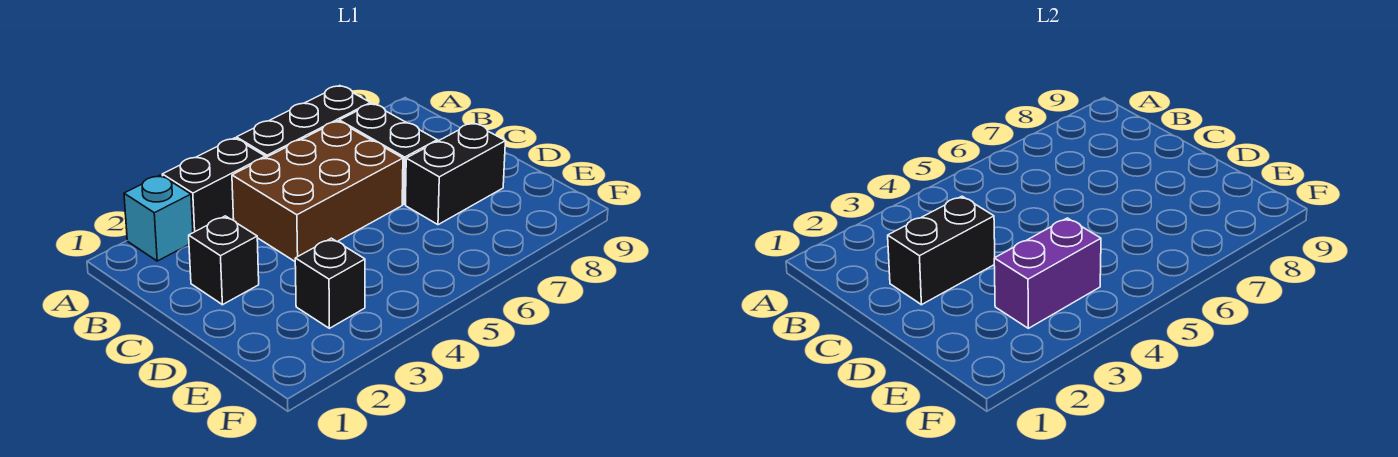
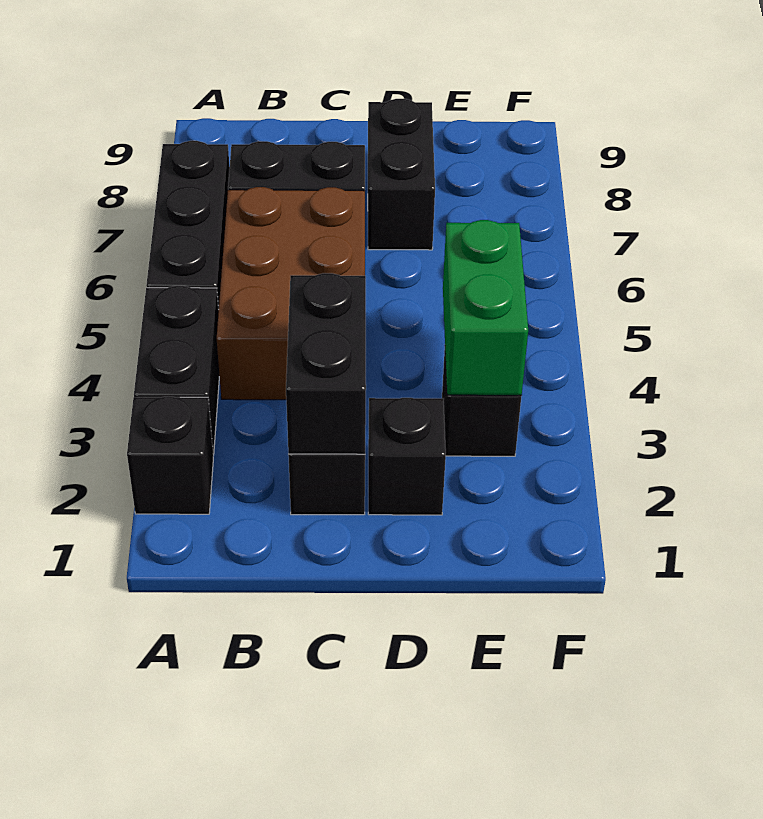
cyan brick A2 level 1 -> black brick A2 level 1
none -> black brick D2 level 1
purple brick E3:E4 level 2 -> green brick E3:E4 level 2

